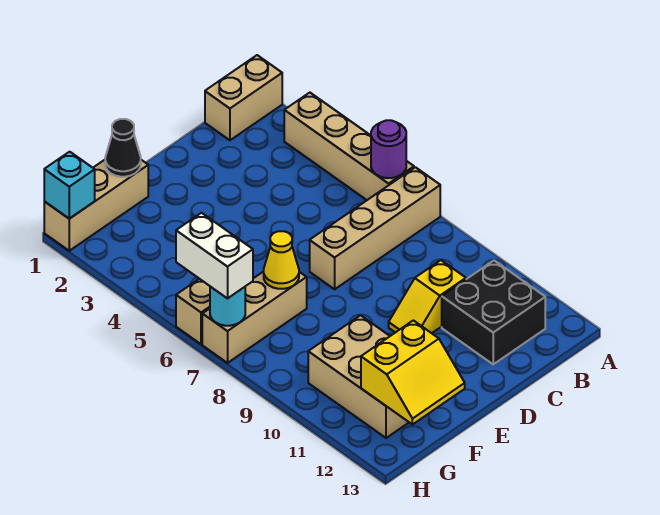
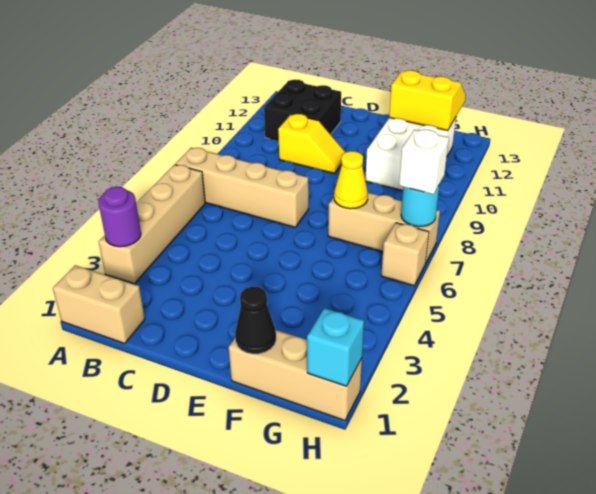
purple round brick A6 level 2 -> purple round brick A3 level 2
tan brick F10:G12 level 1 -> white brick F10:G12 level 1
white brick H6:H7 level 3 -> white brick H7 level 3

